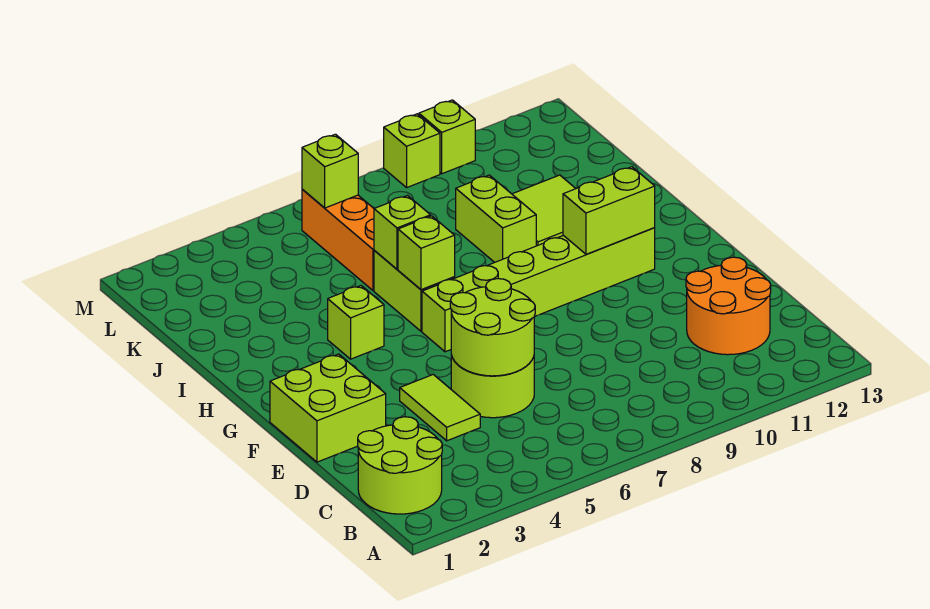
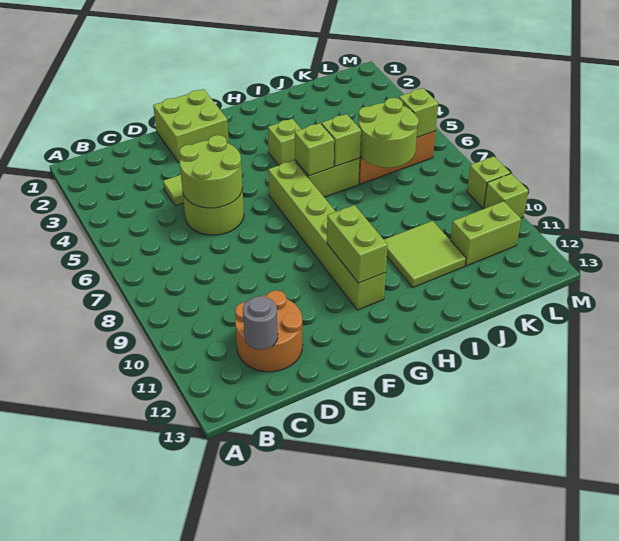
lime round brick B1:C2 level 1 -> lime round brick J6:K7 level 2
none -> grey round brick C12 level 2
lime brick I9:J9 level 1 -> lime brick K11:L11 level 1

